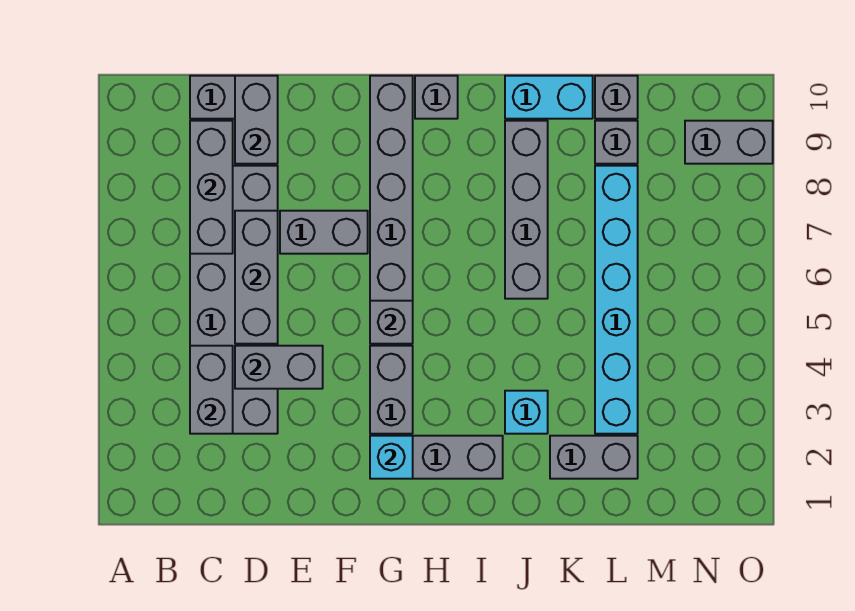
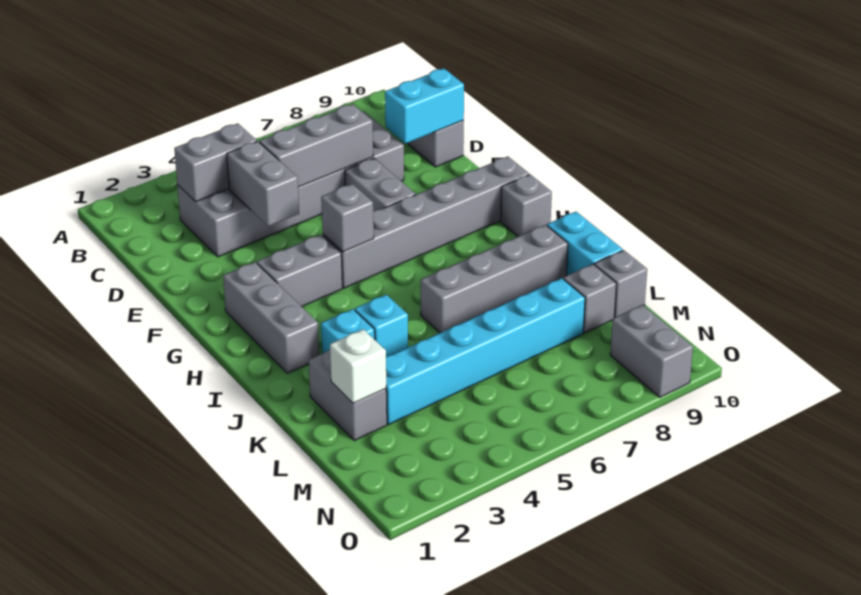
grey brick C7:C9 level 2 -> none
grey brick D9:D10 level 2 -> cyan brick D9:D10 level 2
cyan brick G2 level 2 -> cyan brick J4 level 1
none -> white brick L2 level 2

